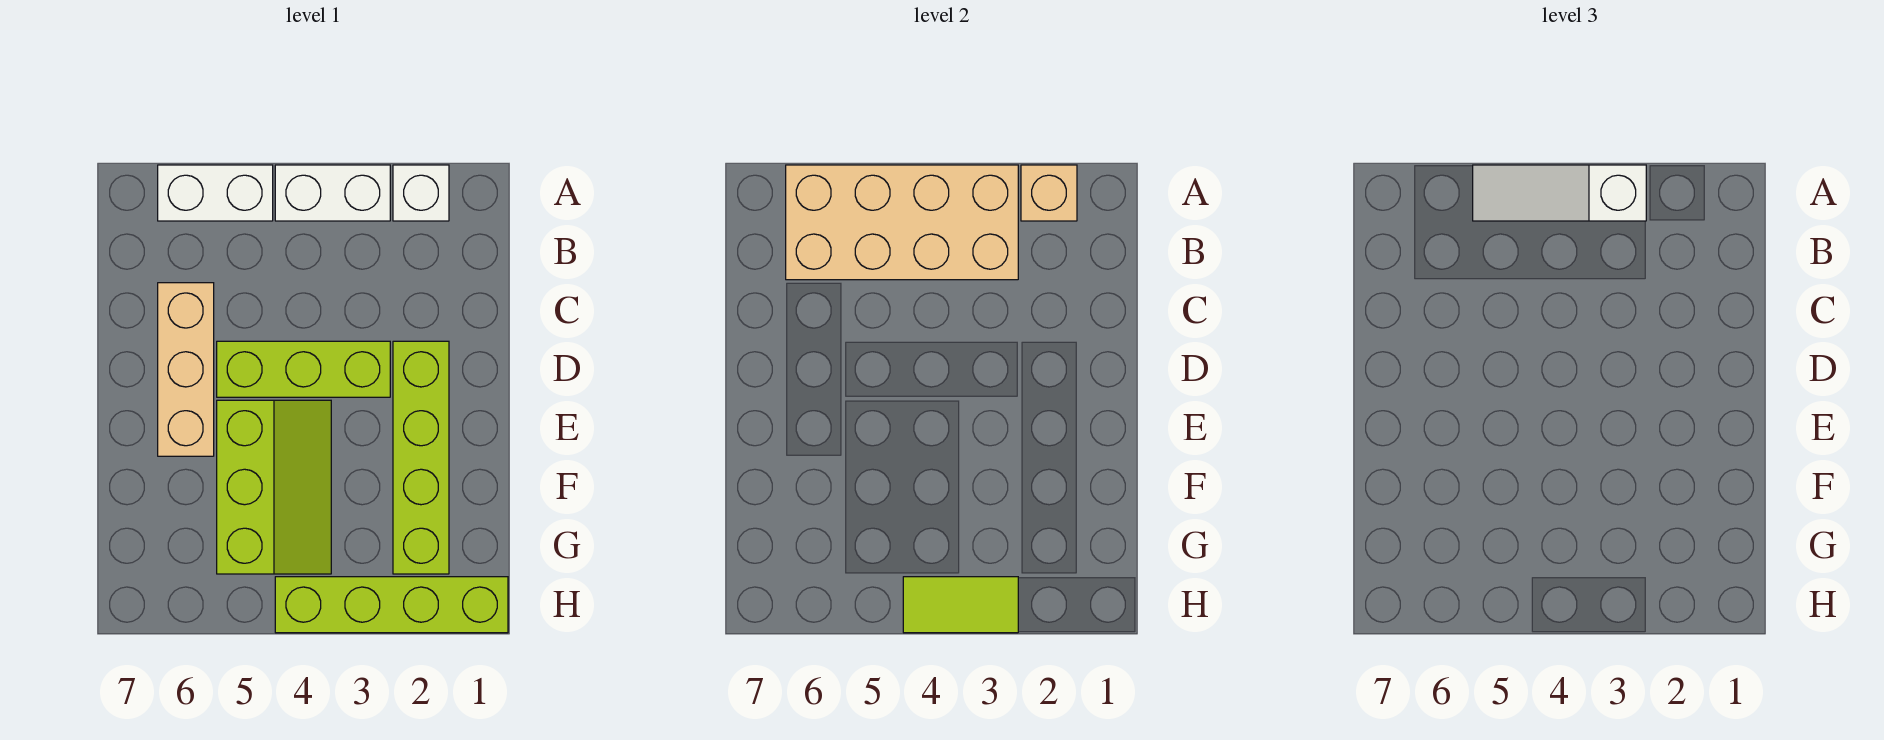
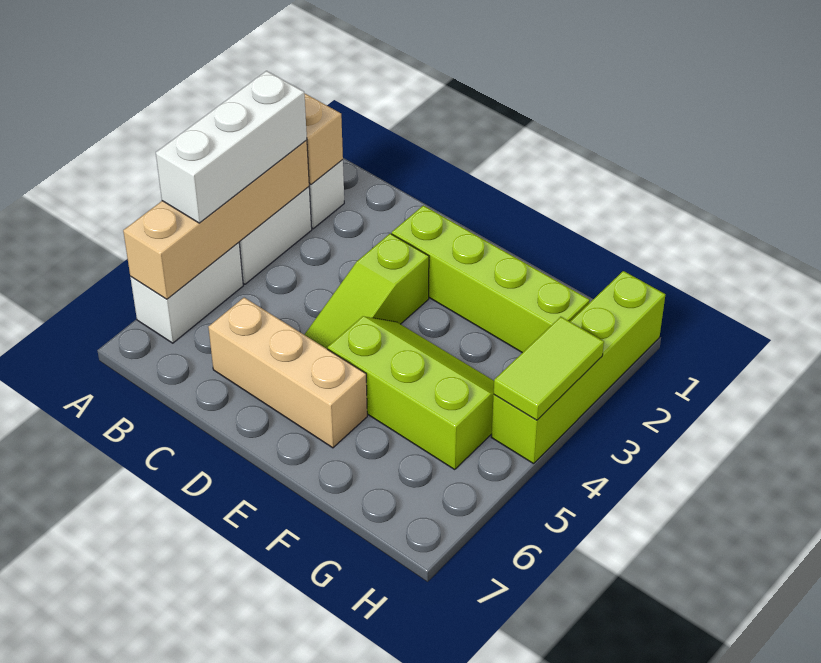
tan brick A3:B6 level 2 -> tan brick A3:A6 level 2
white slope A3:A5 level 3 top 3 -> white brick A3:A5 level 3
lime brick D3:D5 level 1 -> lime slope D3:D5 level 1 top 3

